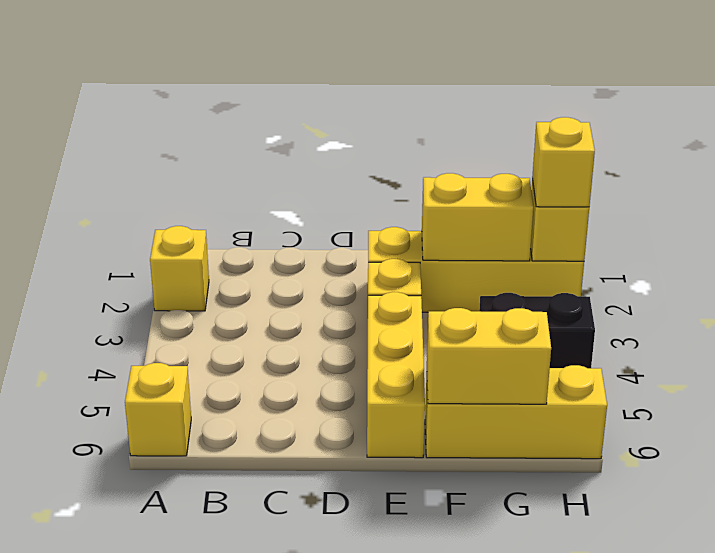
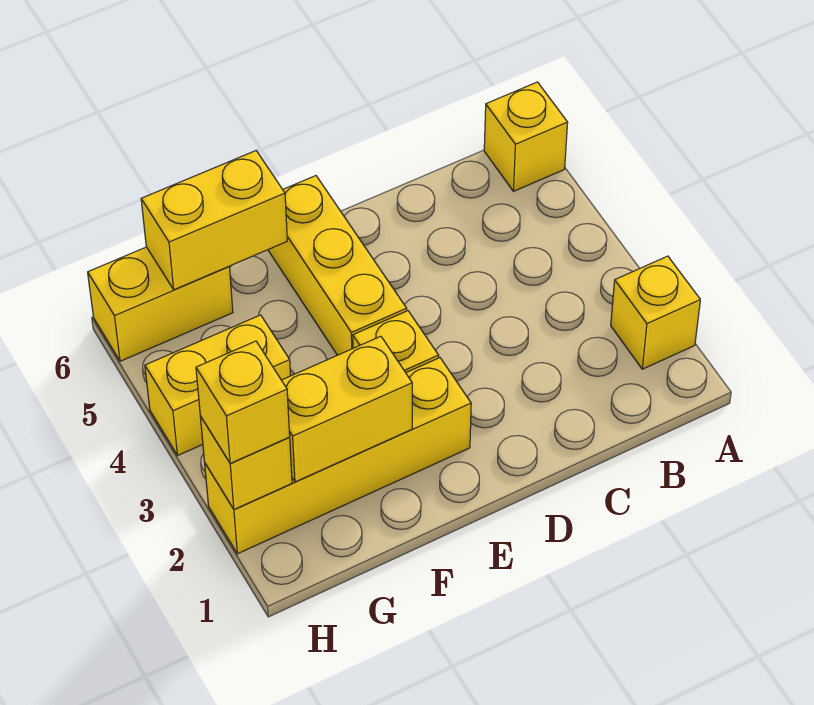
yellow brick F6:H6 level 1 -> yellow brick G6:H6 level 1
black brick G4:H4 level 1 -> yellow brick G4:H4 level 1

